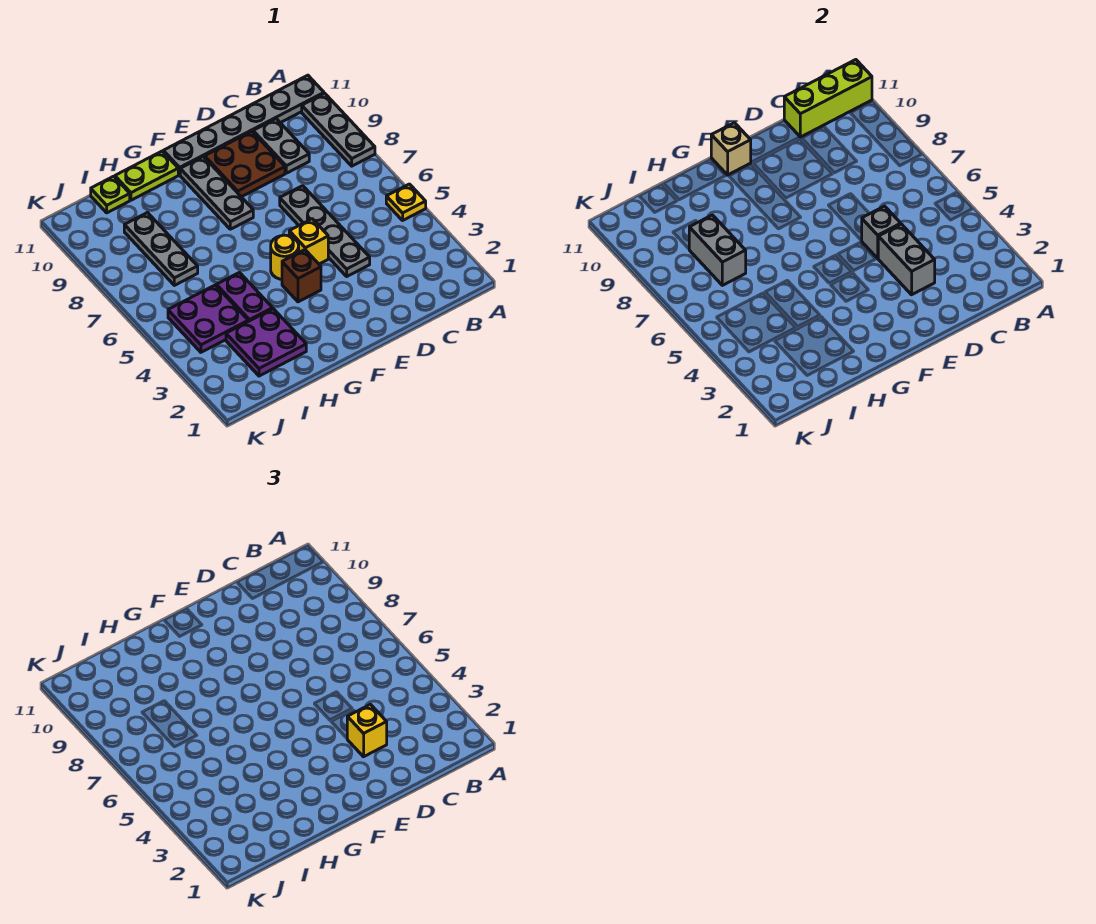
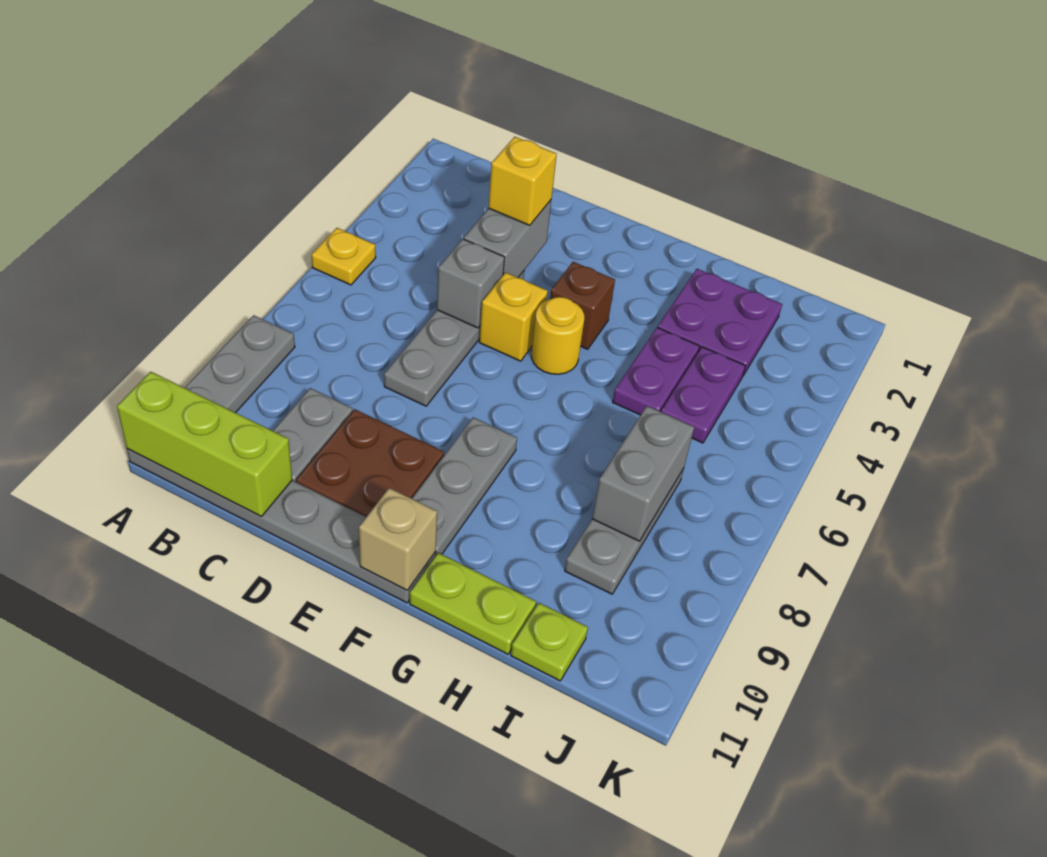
purple plate I4:J5 level 1 -> purple plate I4:I5 level 1

